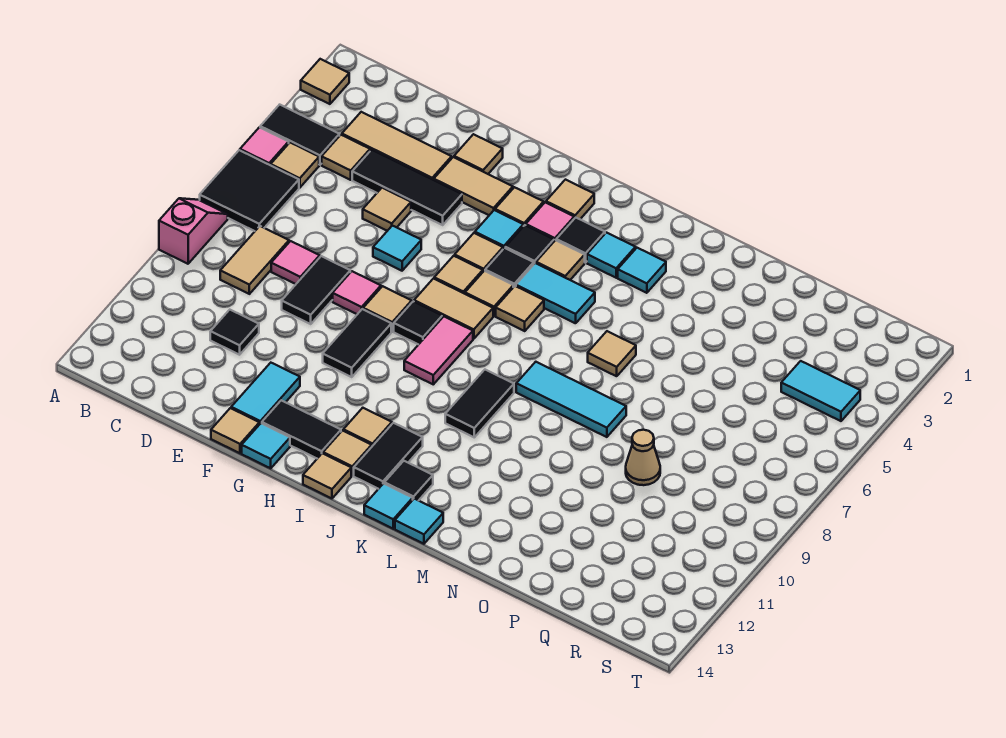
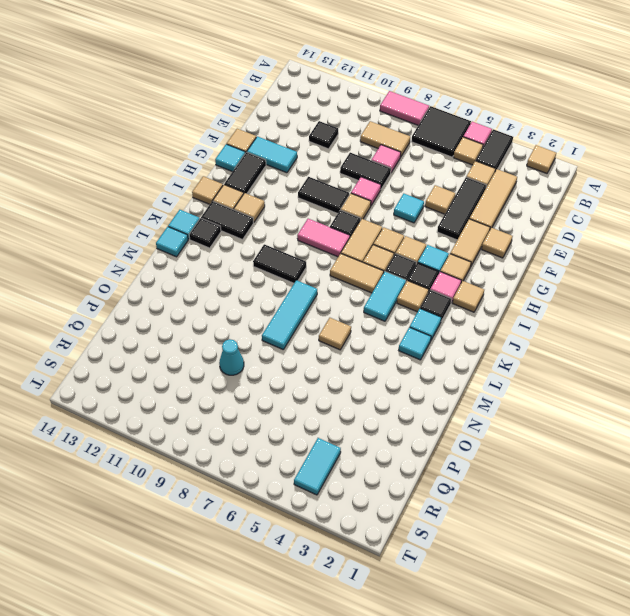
pink slope A8:A9 level 1 top 9 -> pink tile A8:A9 level 1
tan tile J6 level 1 -> tan tile J6:J7 level 1
tan cone P9 level 1 -> cyan cone P9 level 1

